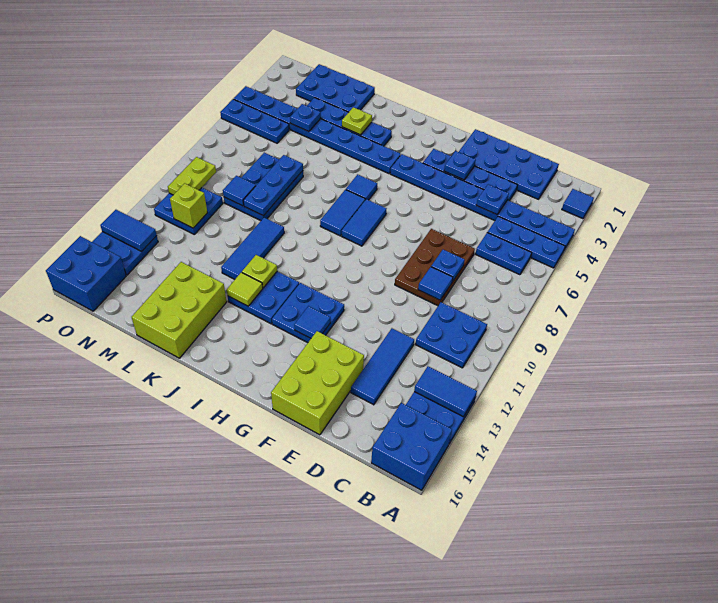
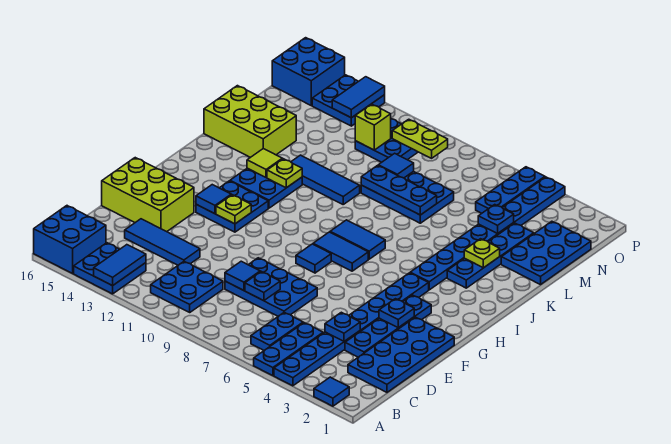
brown plate D7:E9 level 1 -> blue plate D7:E9 level 1
none -> lime plate G12 level 2
blue tile I6 level 1 -> blue tile G8 level 1

